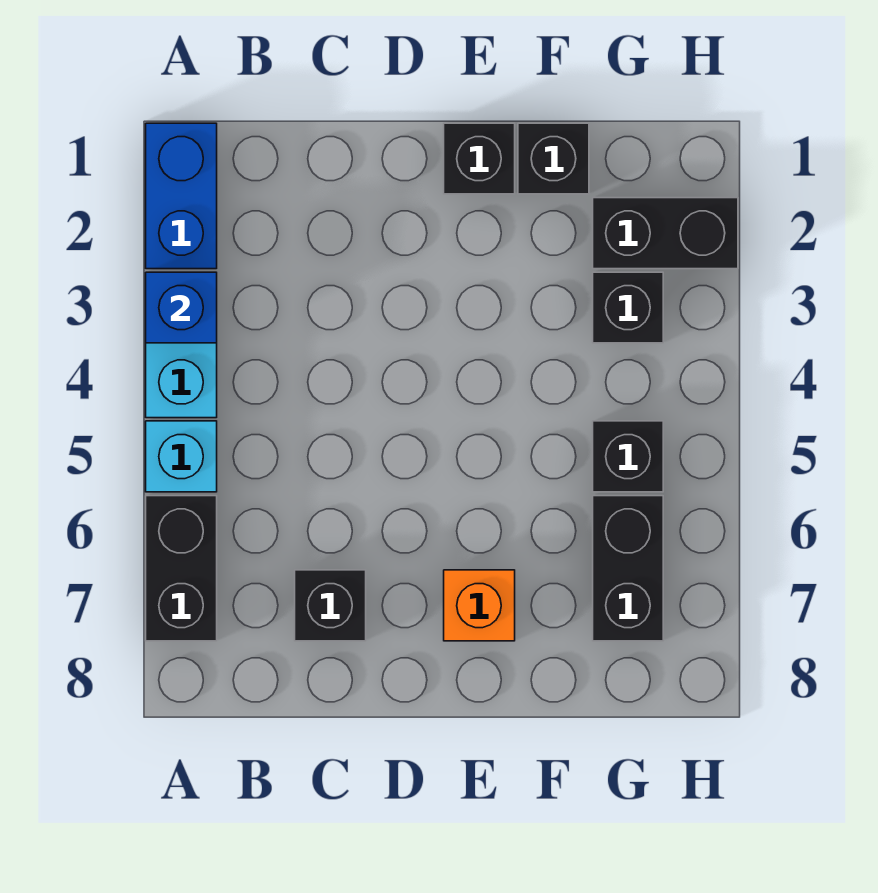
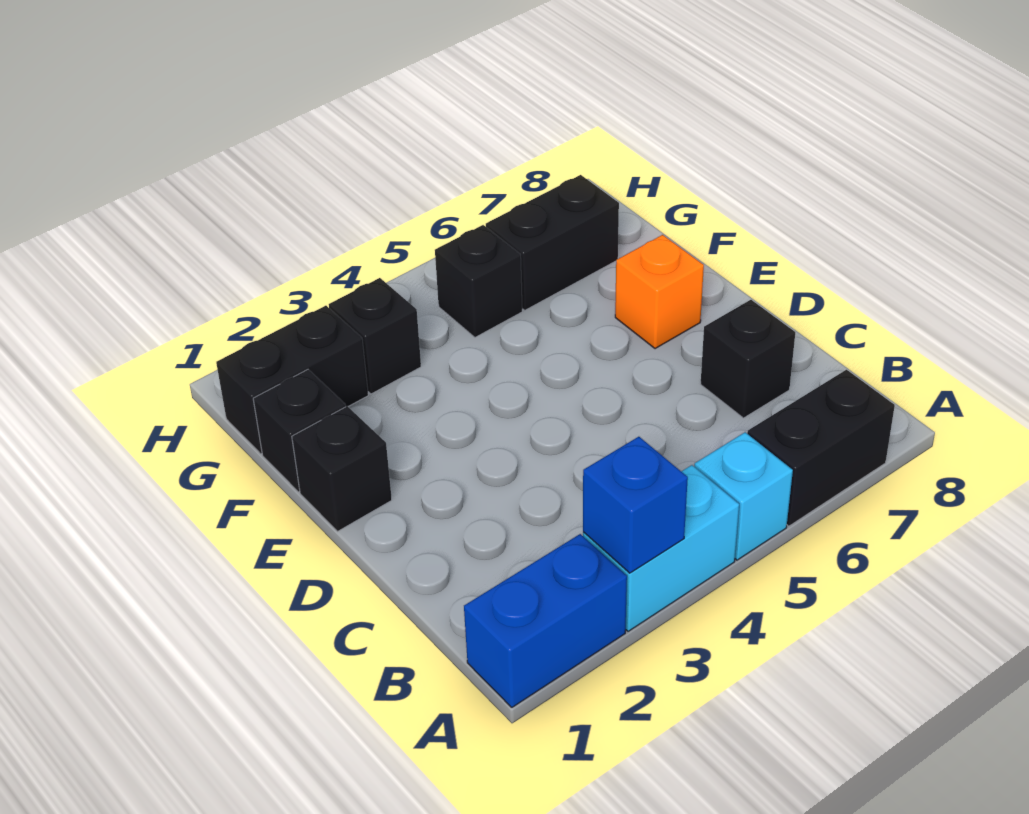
black brick G2:H2 level 1 -> black brick G1:G2 level 1

